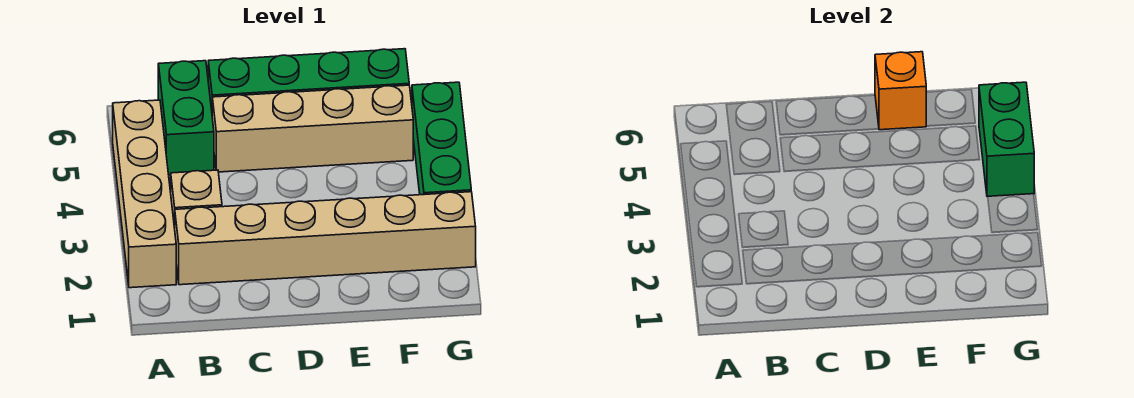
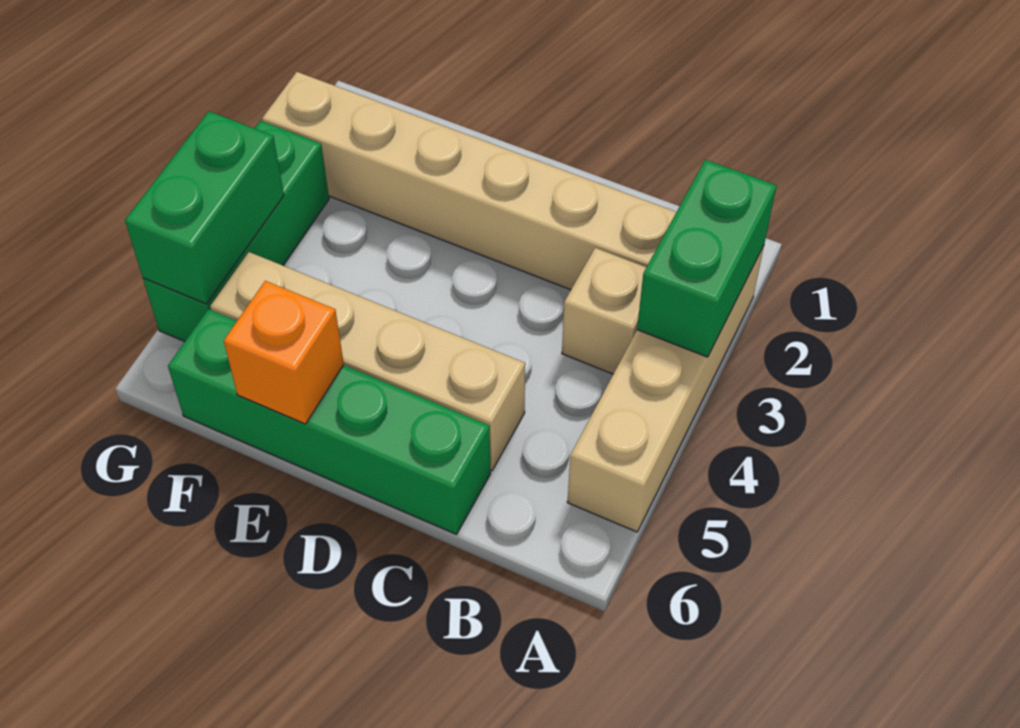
green brick B5:B6 level 1 -> green brick A2:A3 level 2

